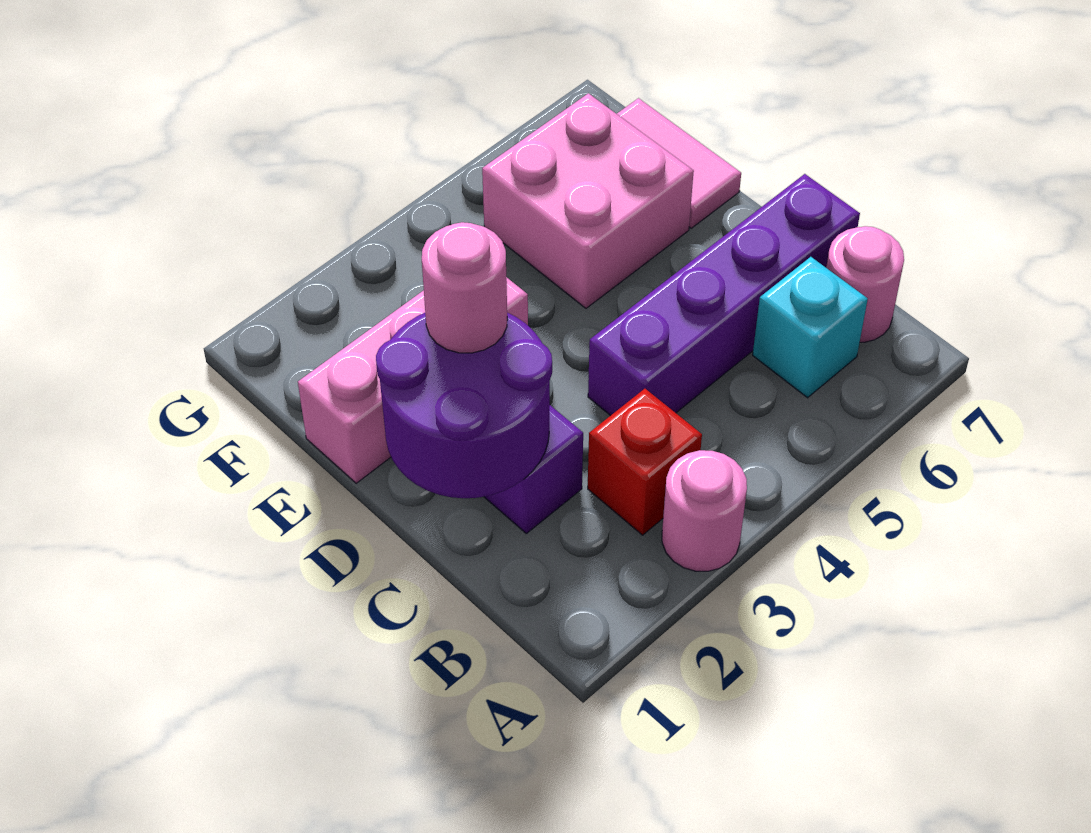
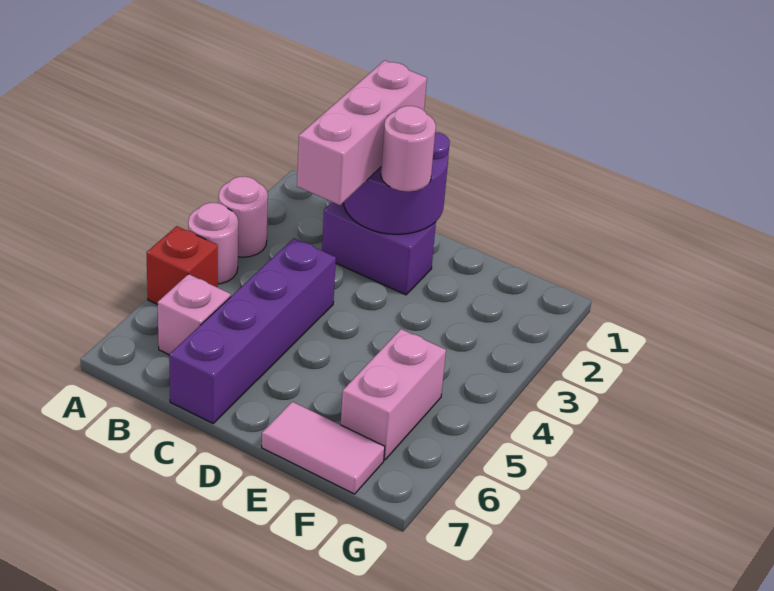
red brick B3 level 1 -> red brick A5 level 1
cyan brick B6 level 1 -> pink brick B6 level 1
pink round brick B7 level 1 -> pink round brick A4 level 1
pink brick E1:E3 level 1 -> pink brick C1:C3 level 3
pink brick E5:F6 level 1 -> pink brick F5:F6 level 1

